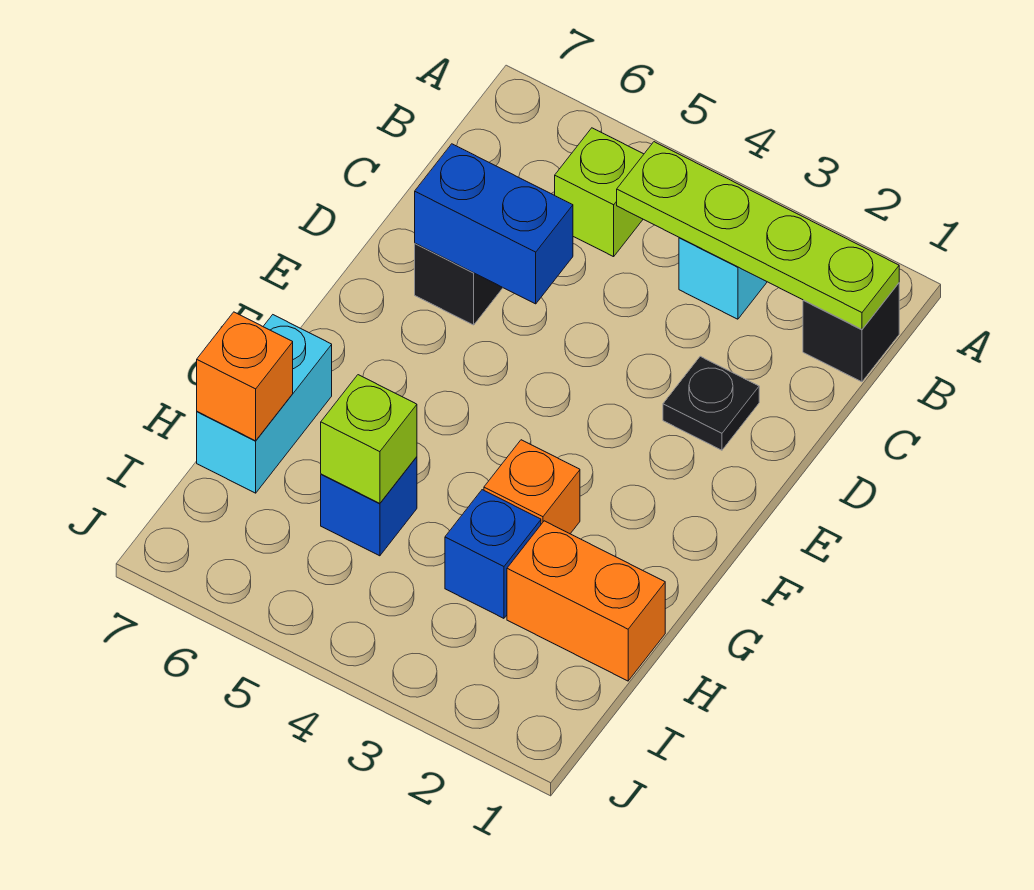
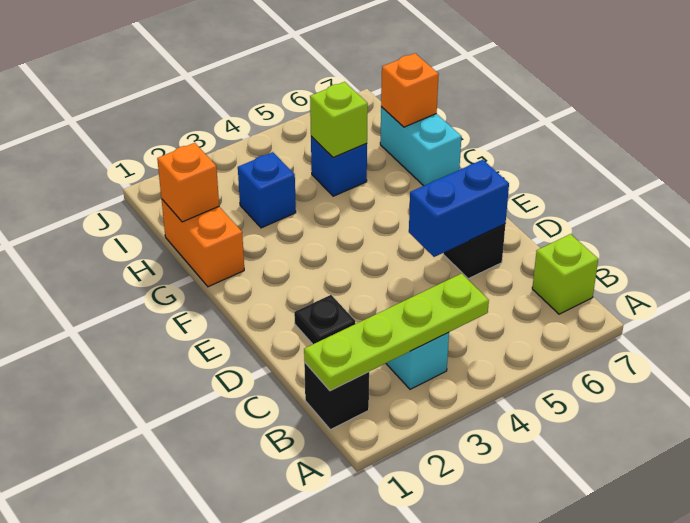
lime brick B5 level 1 -> lime brick B7 level 1
orange brick G3 level 1 -> orange brick H1 level 2
orange brick H1:H2 level 1 -> orange brick G1:H1 level 1

